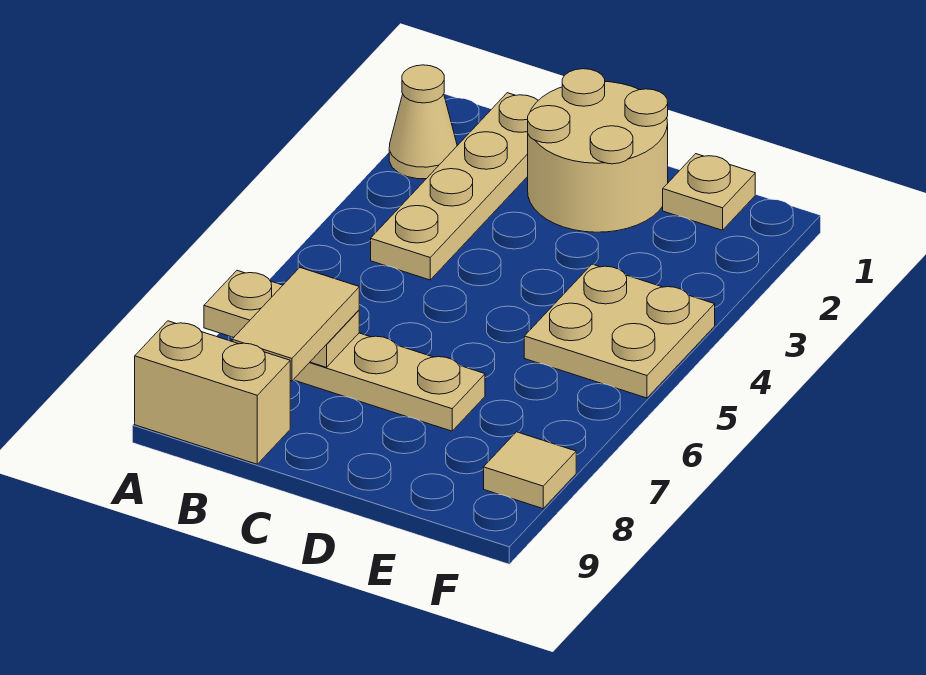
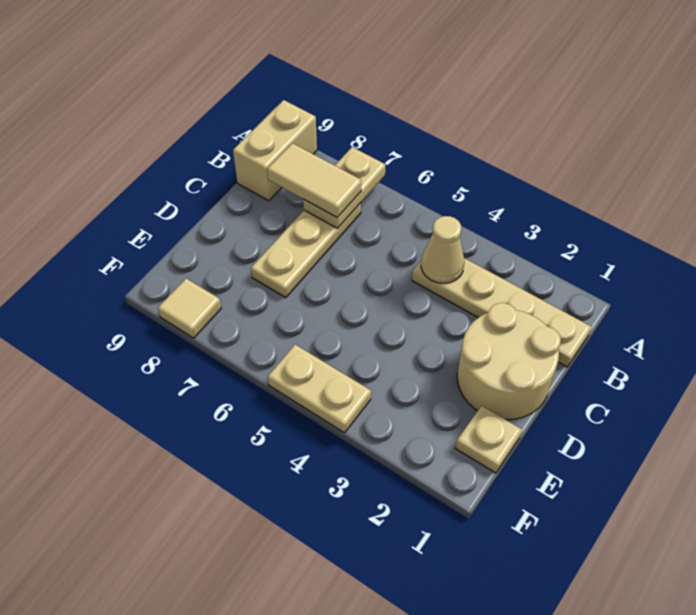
tan cone A2 level 1 -> tan cone B4 level 2
tan plate E4:F5 level 1 -> tan plate F4:F5 level 1

